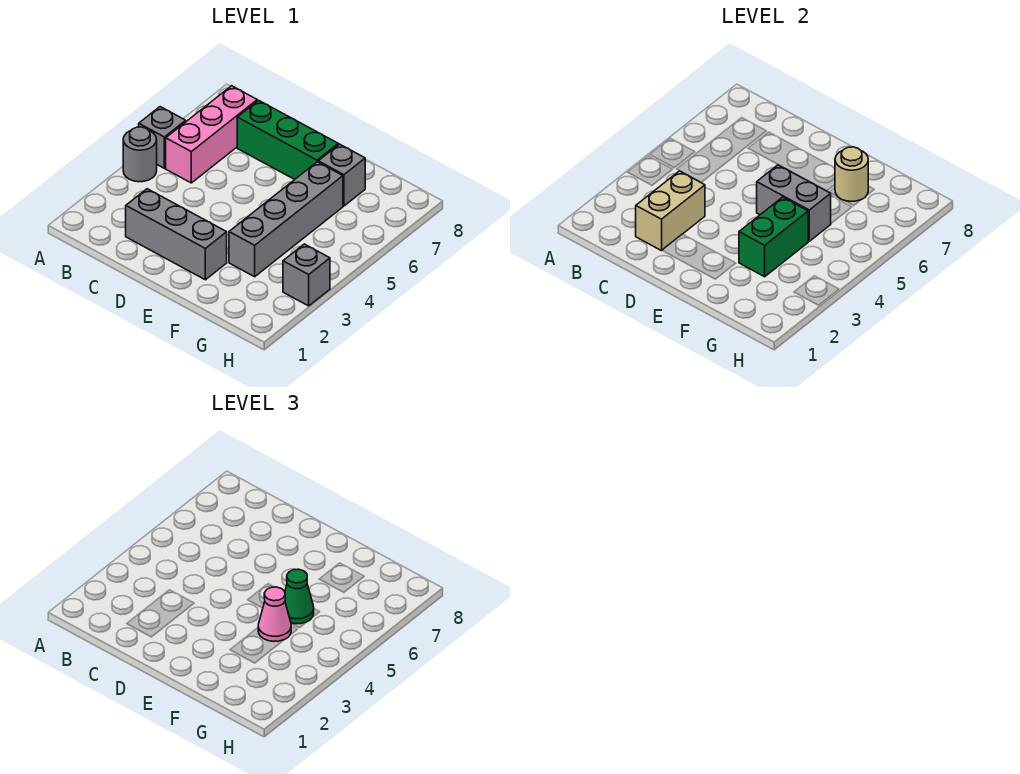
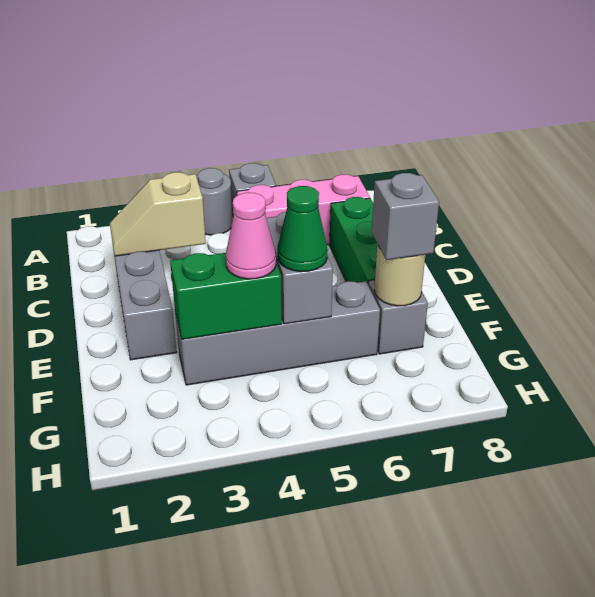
tan brick C2:C3 level 2 -> tan slope C2:C3 level 2 top 3
grey brick H3 level 1 -> grey brick F7 level 3

